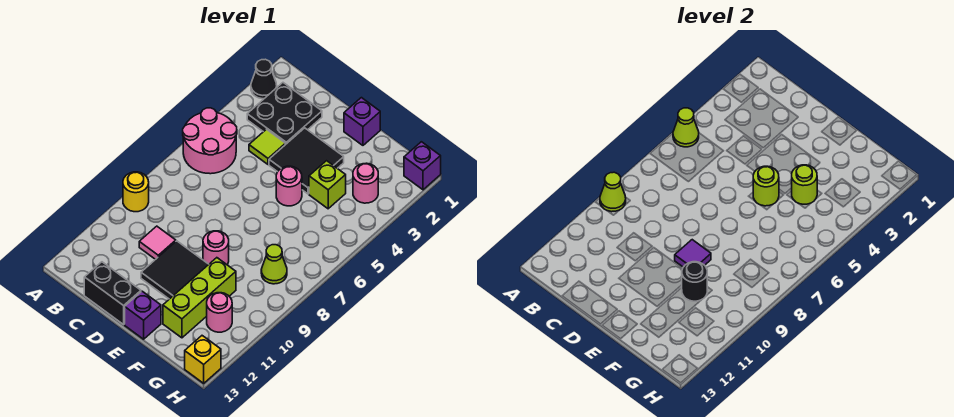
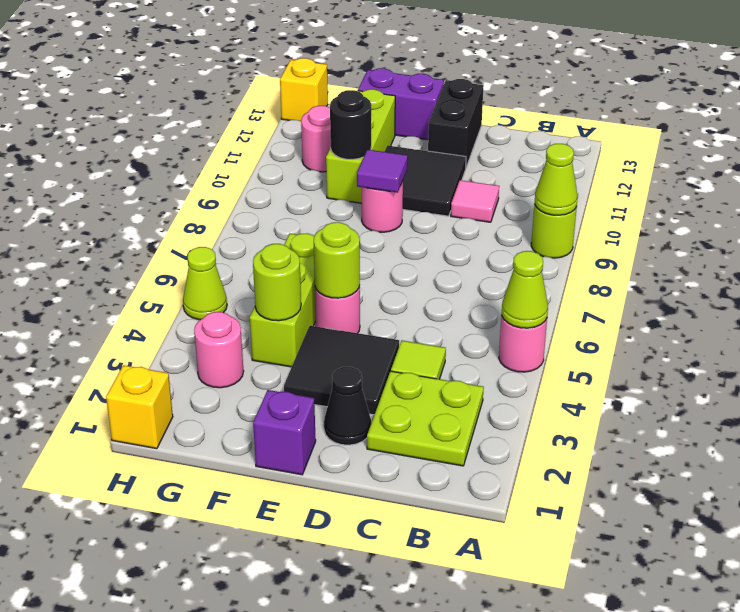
black cone A2 level 1 -> black cone D2 level 1
pink round brick A5:B6 level 1 -> pink round brick A5 level 1
yellow round brick A9 level 1 -> lime round brick A9 level 1
black plate B2:C3 level 1 -> lime plate B2:C3 level 1
black brick C13:D13 level 1 -> black brick D12:D13 level 1
purple brick E13 level 1 -> purple brick E13:F13 level 1
lime brick F4 level 1 -> lime brick F4:F6 level 1
lime cone G8 level 1 -> lime cone H5 level 1
purple brick H1 level 1 -> yellow brick H1 level 1

